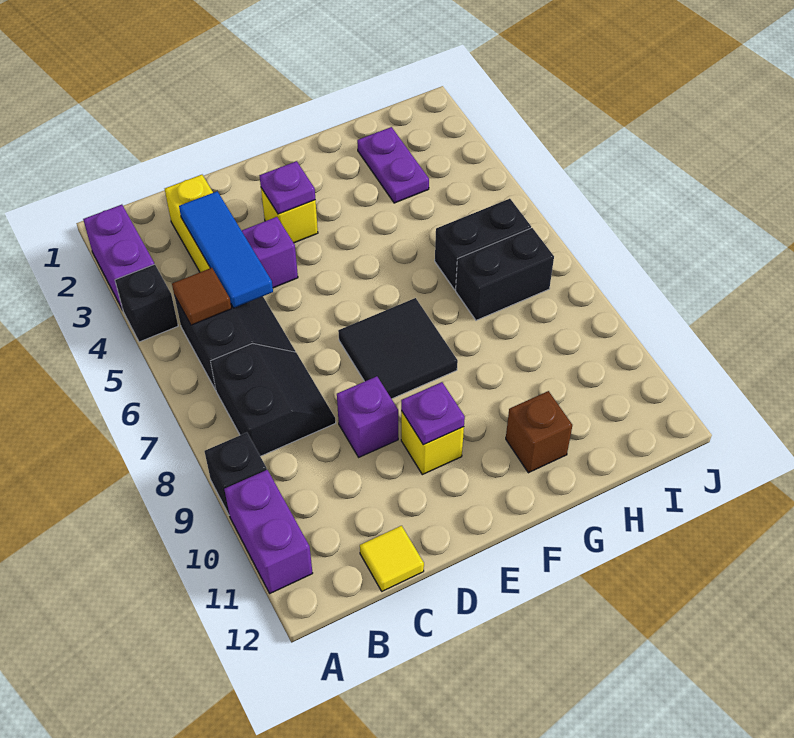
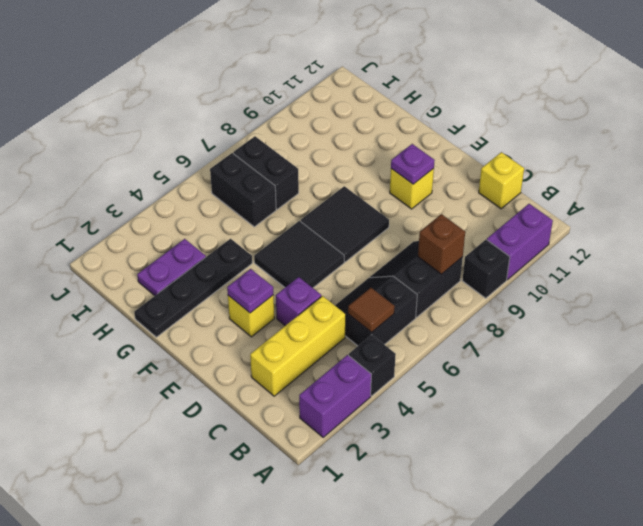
blue tile C3:C5 level 2 -> none
yellow tile C12 level 1 -> yellow brick C12 level 1
purple brick D9 level 1 -> none
none -> black tile E5:F6 level 1
none -> black plate G1:G4 level 1
brown brick G11 level 1 -> brown brick B8 level 2

